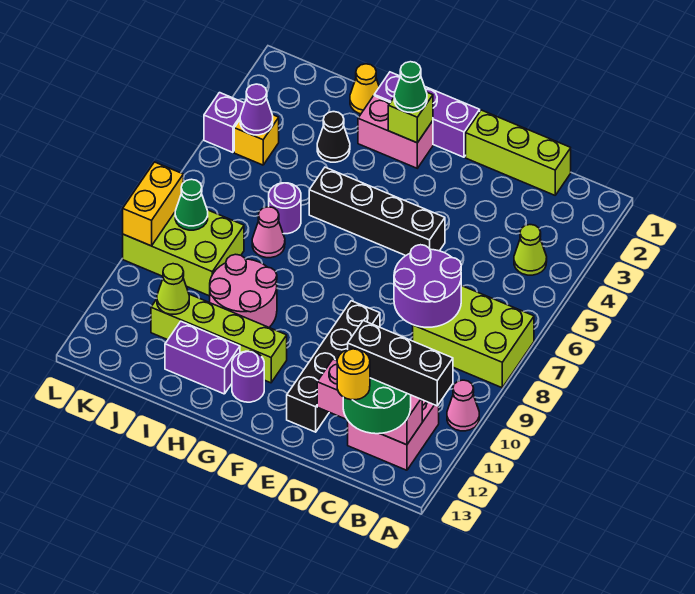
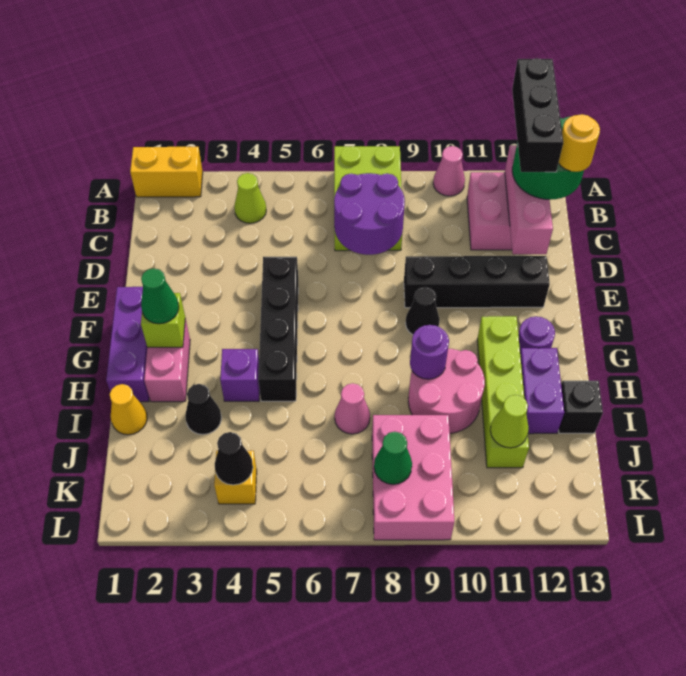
lime brick C1:E1 level 1 -> none
none -> black cone F9 level 1
purple round brick I6 level 1 -> purple round brick H9 level 2
none -> black brick I13 level 1
lime brick J8:L9 level 1 -> pink brick J8:L9 level 1
purple cone K4 level 2 -> black cone K4 level 2
purple brick L4 level 1 -> purple brick H4 level 1
yellow brick L8:L9 level 2 -> yellow brick A1:A2 level 1

